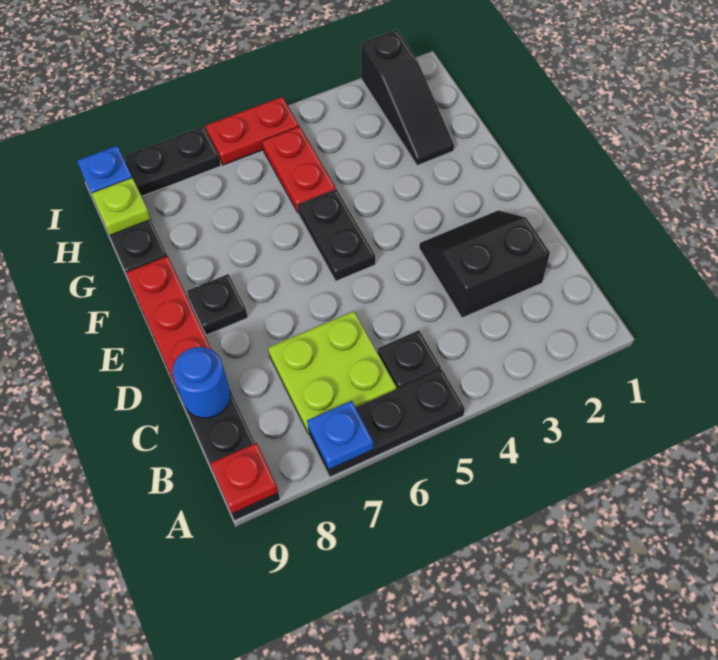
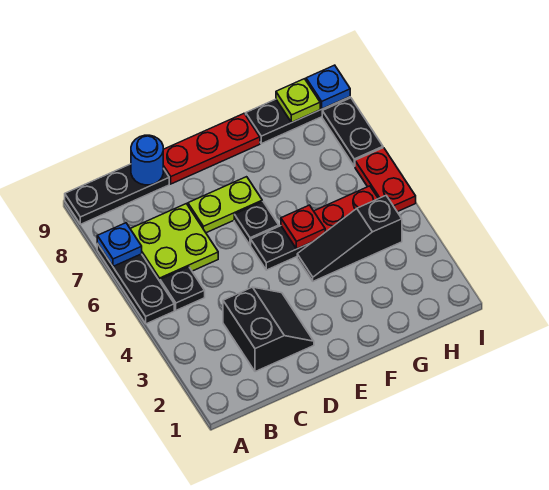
red plate A9 level 2 -> red plate F5 level 2
none -> lime plate D7:E7 level 1
black plate E8 level 1 -> black plate E6 level 1
black slope G2:I2 level 1 top I -> black slope F4:H4 level 1 top H

